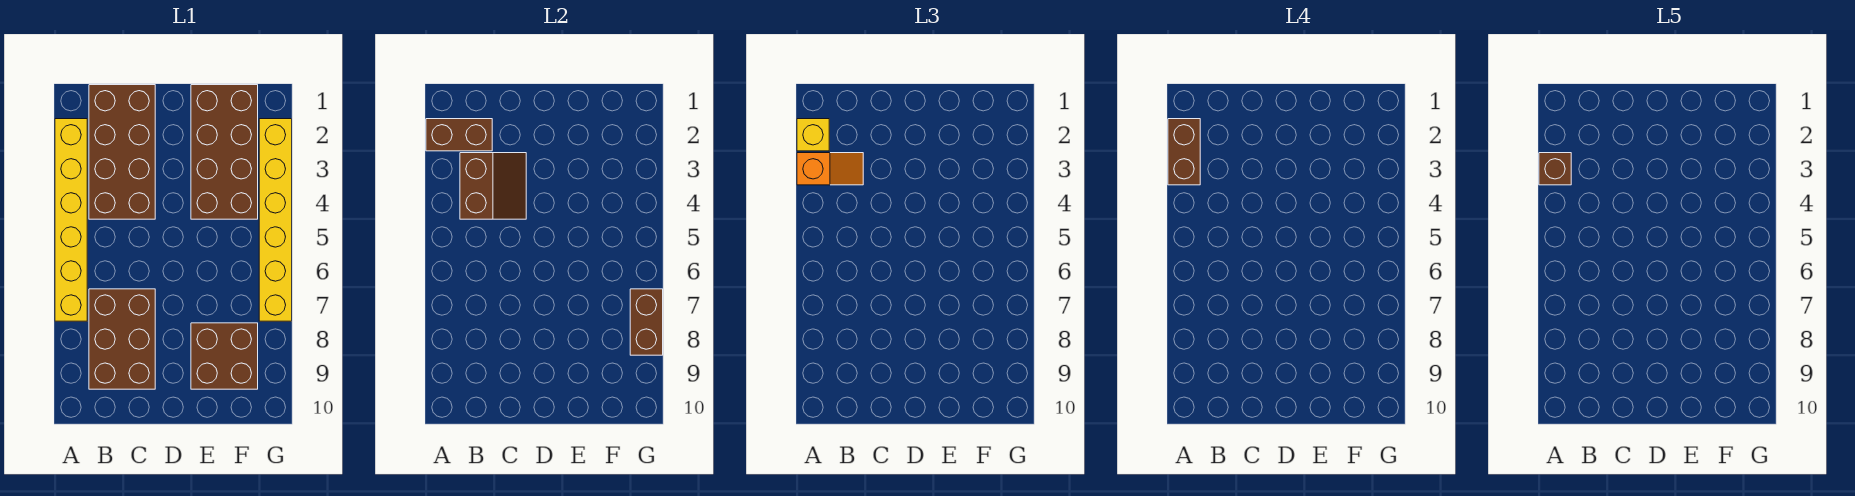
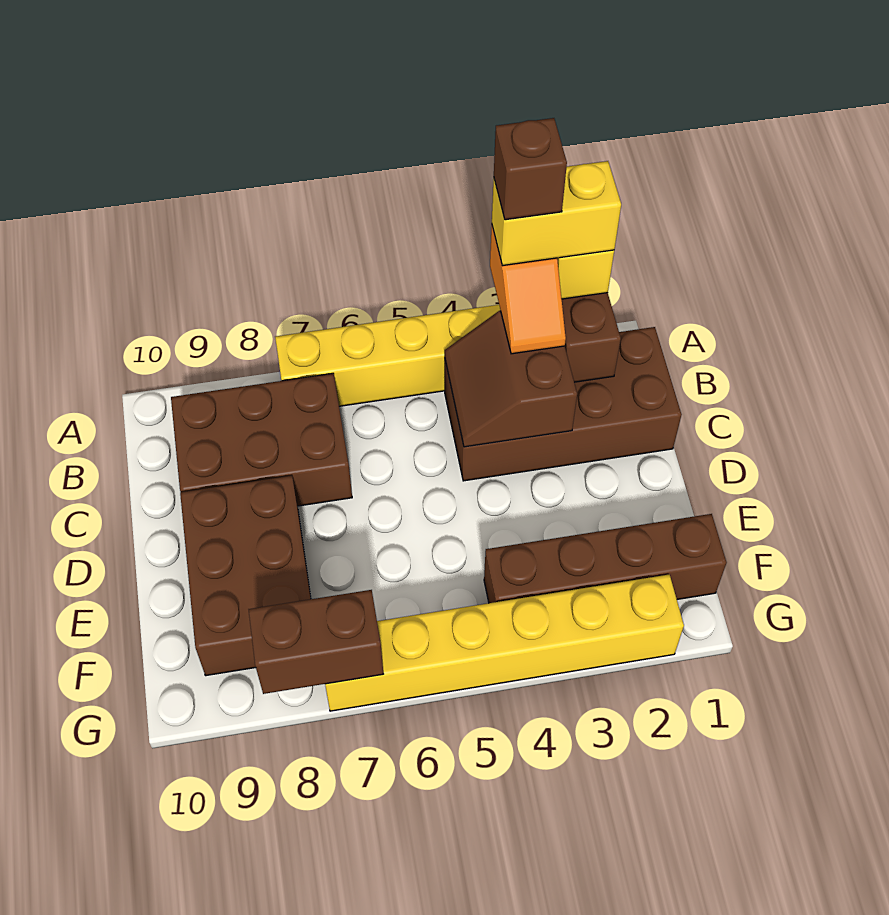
brown brick A2:A3 level 4 -> yellow brick A2:A3 level 4
brown slope B3:C4 level 2 top B -> brown slope B3:C4 level 2 top 3
brown brick E1:F4 level 1 -> brown brick F1:F4 level 1
brown brick E8:F9 level 1 -> brown brick D8:F9 level 1

